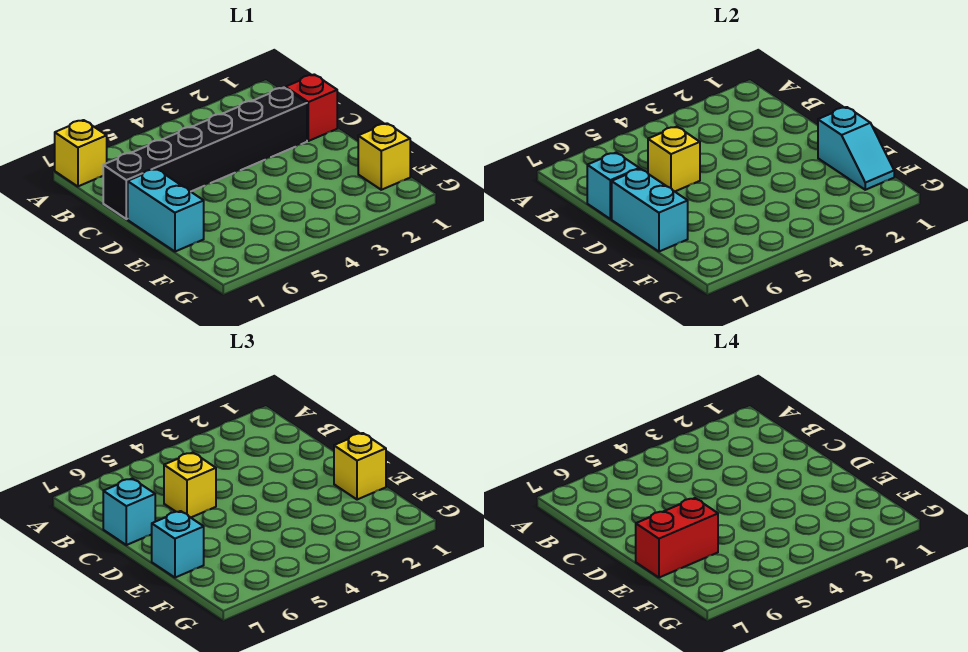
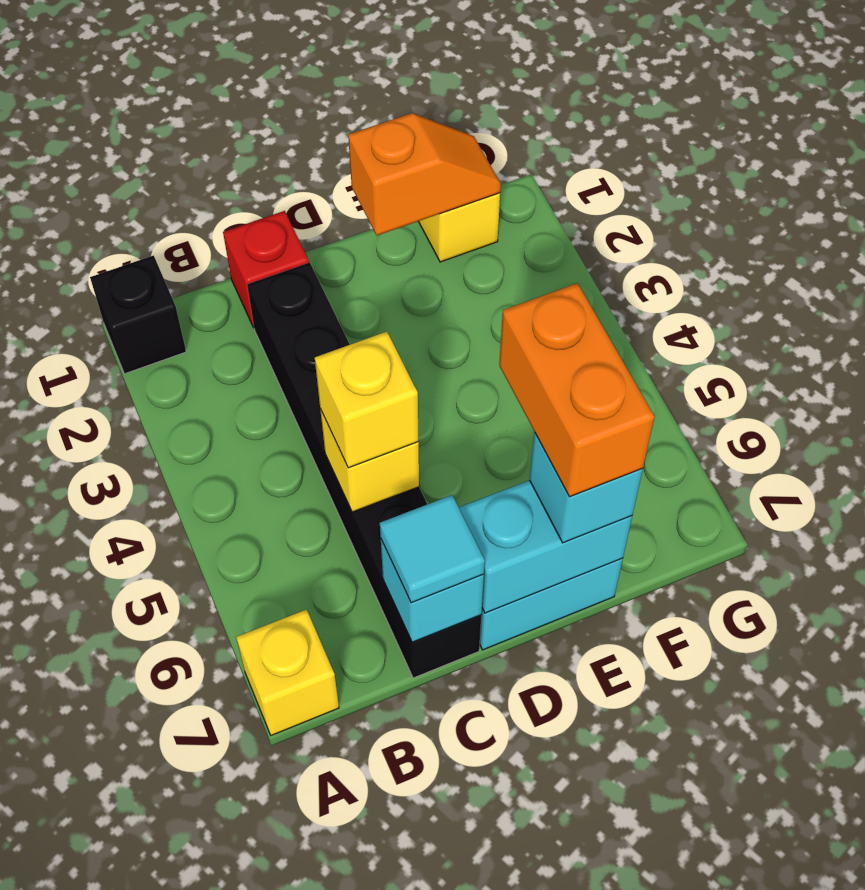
none -> black brick A1 level 1
cyan brick C7 level 3 -> cyan tile C7 level 3
cyan slope E1:F1 level 2 top E -> orange slope E1:F1 level 2 top E
yellow brick E1 level 3 -> none
red brick E6:E7 level 4 -> orange brick E6:E7 level 4

